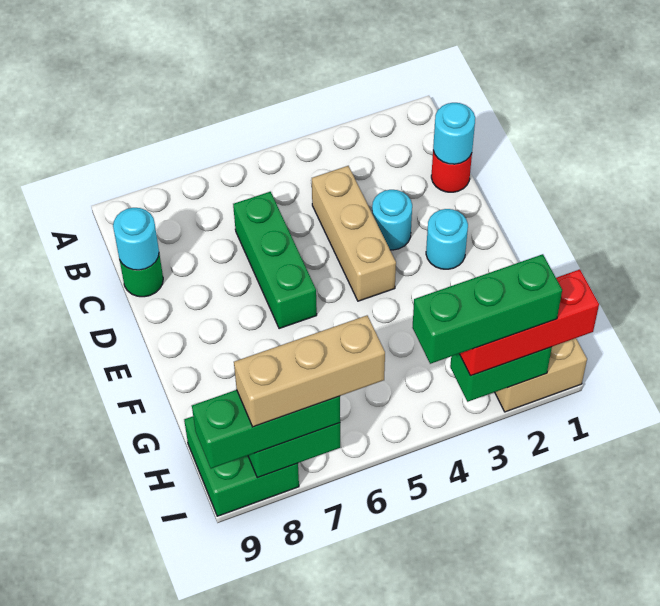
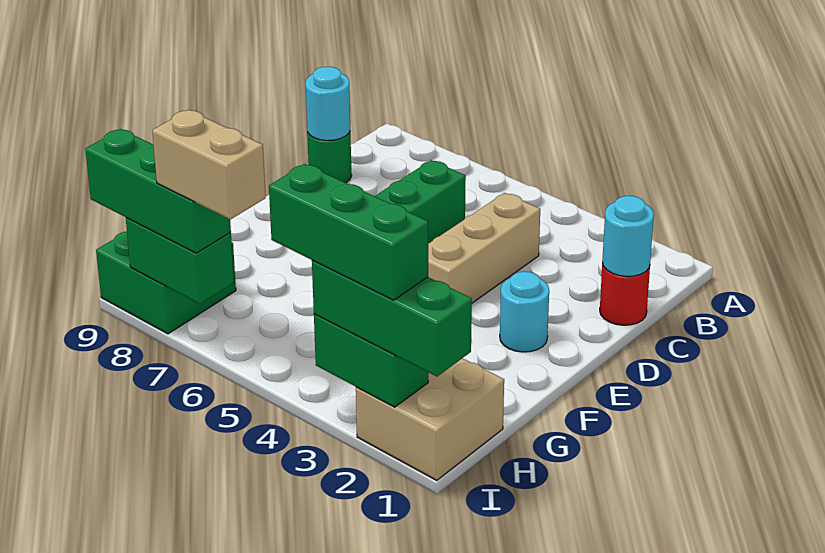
cyan round brick D3 level 1 -> none
red brick I1:I3 level 3 -> green brick I1:I3 level 3
tan brick I6:I8 level 4 -> tan brick I6:I7 level 4

